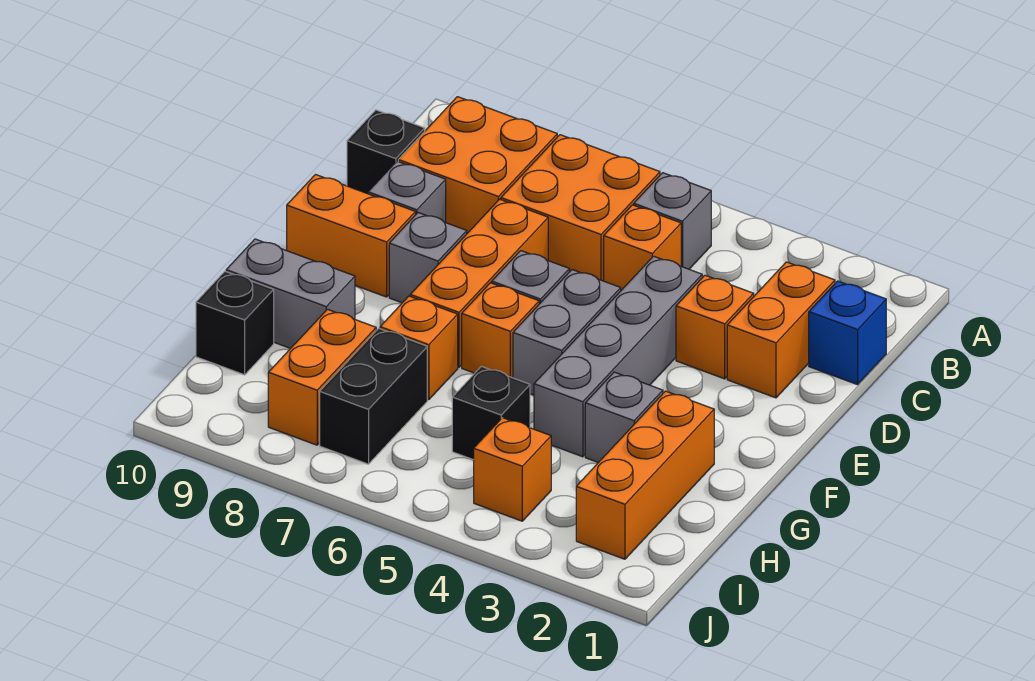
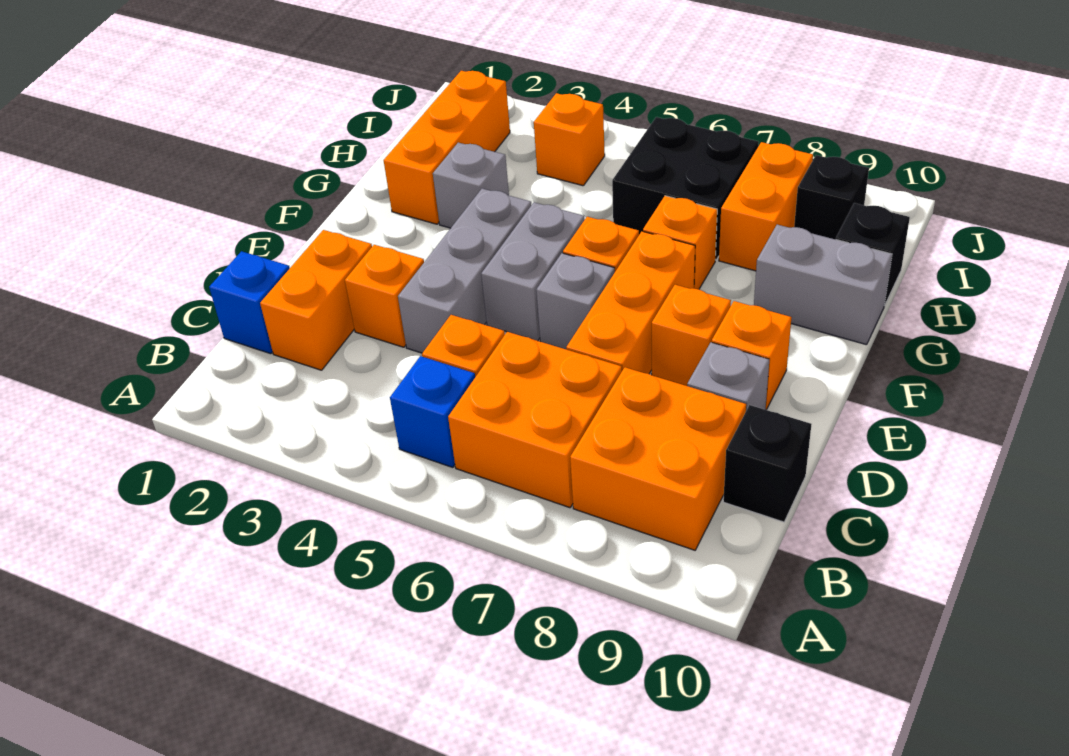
grey brick B5 level 1 -> blue brick B5 level 1
grey brick D4:G4 level 1 -> grey brick D4:F4 level 1
grey brick E8 level 1 -> orange brick E8 level 1
orange brick E9:E10 level 1 -> orange brick E9 level 1
black brick H5 level 1 -> black brick I9 level 1
black brick H7:I7 level 1 -> black brick H6:I7 level 1

